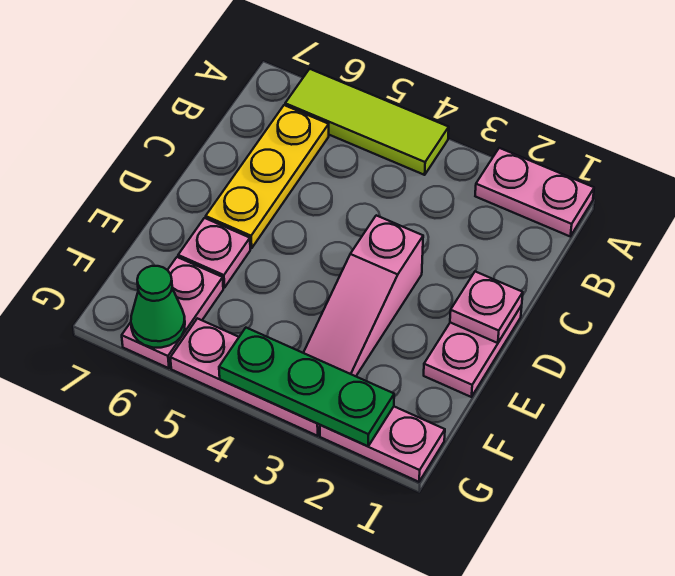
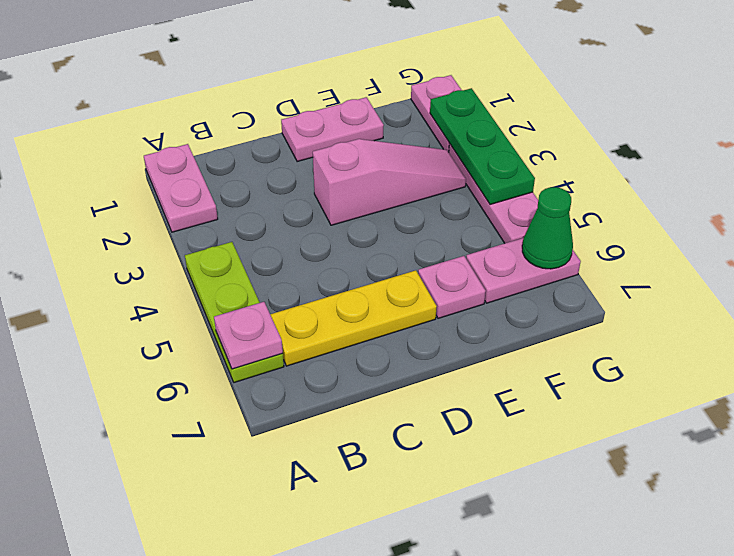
lime tile A4:A6 level 1 -> lime plate A4:A6 level 1
pink plate D1 level 2 -> pink plate A6 level 2

